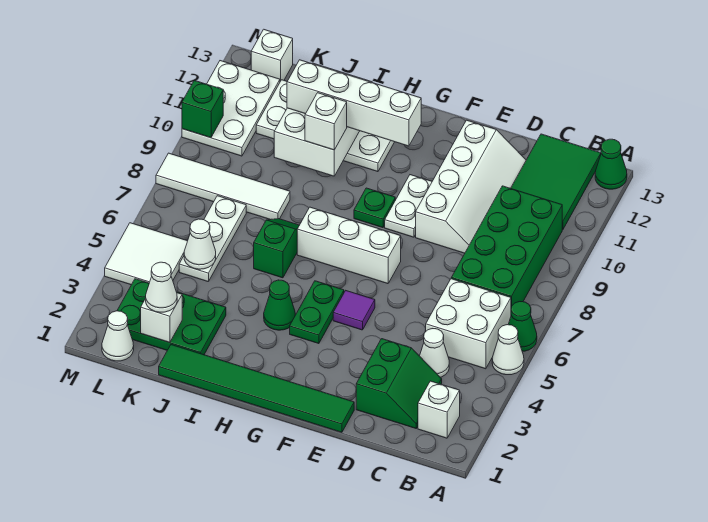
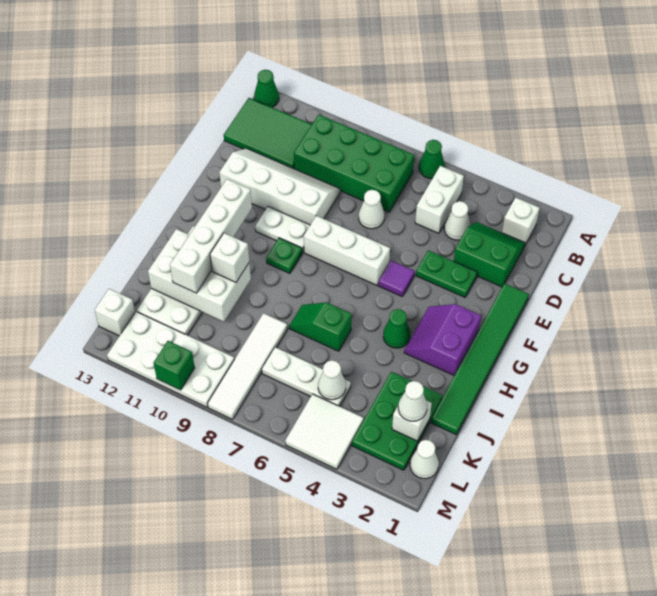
white cone A5 level 1 -> white cone D7 level 1
white brick B5:C6 level 1 -> white brick B5:C5 level 1
white brick F7:H7 level 1 -> white brick F6:F8 level 1
none -> purple slope G2:H3 level 1 top 2
green plate G4:G5 level 1 -> green plate E3:E4 level 1
white plate L10:M12 level 1 -> white plate L9:M12 level 1

